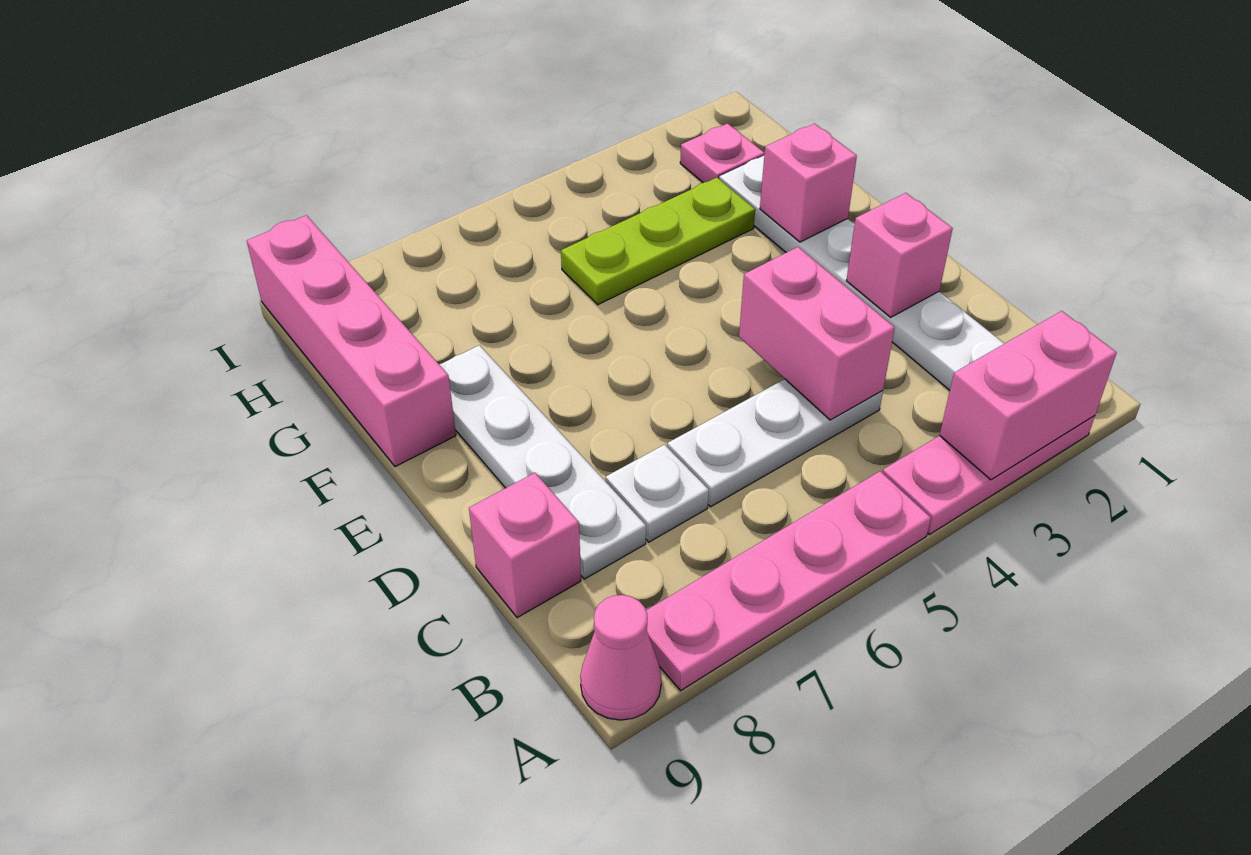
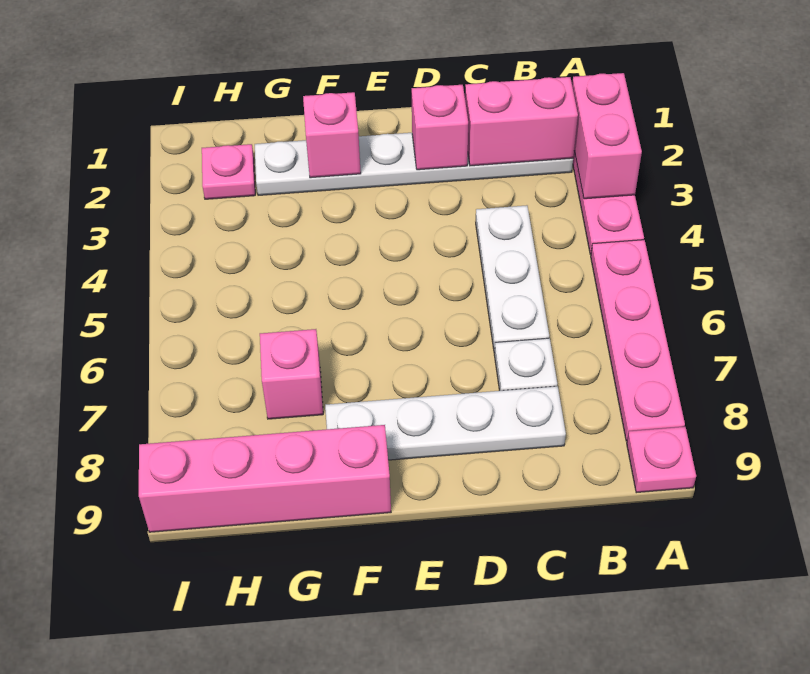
pink cone A9 level 1 -> pink plate A9 level 1
pink brick C4:D4 level 2 -> pink brick B2:C2 level 2
pink brick C9 level 1 -> pink brick G7 level 1
lime plate G3:G5 level 1 -> none

